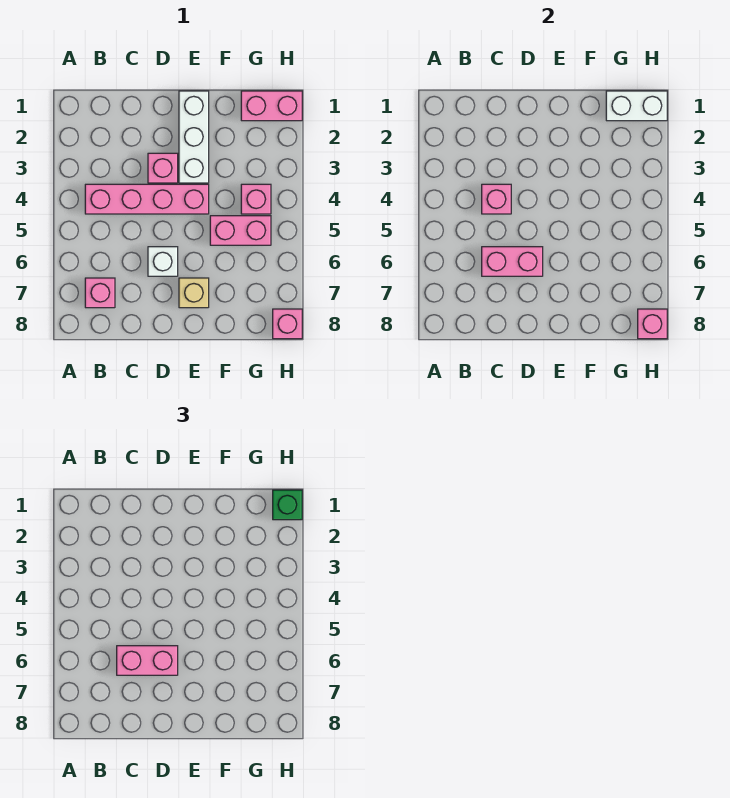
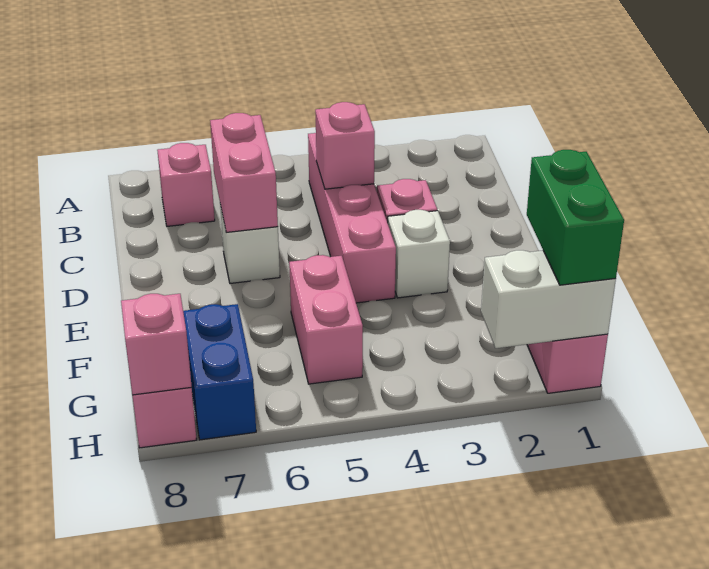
pink brick C6:D6 level 3 -> none
white brick E1:E3 level 1 -> white brick E3 level 1
tan brick E7 level 1 -> none
white brick G1:H1 level 2 -> white brick H1:H2 level 2
pink brick G4 level 1 -> none
none -> blue brick G7:H7 level 1
green brick H1 level 3 -> green brick G1:H1 level 3

